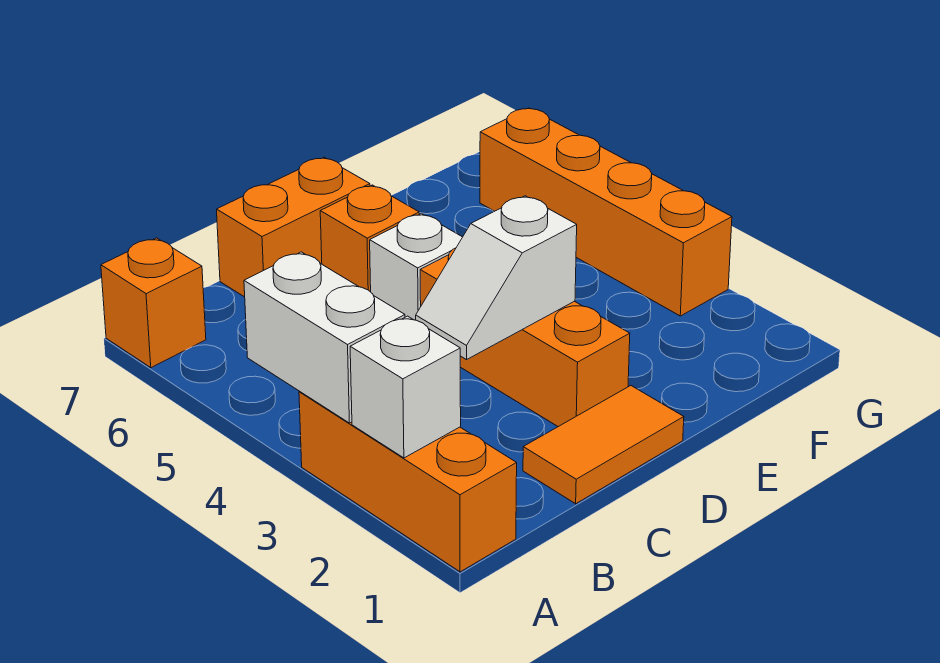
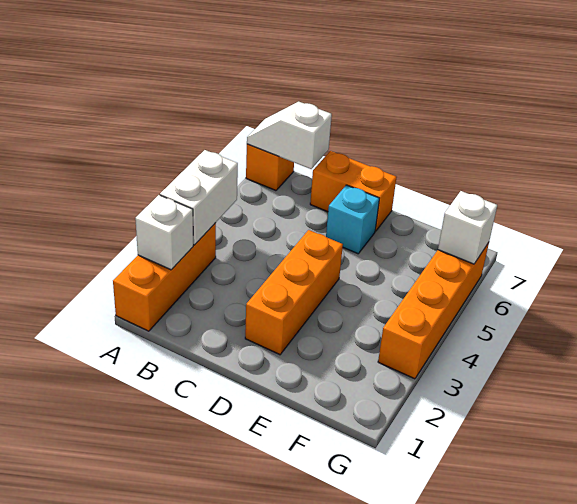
orange tile C1:D1 level 1 -> none
white slope C3:D3 level 2 top D -> white slope A7:B7 level 2 top B
white brick D5 level 1 -> white brick G6 level 2
orange brick D6 level 1 -> cyan brick D6 level 1

